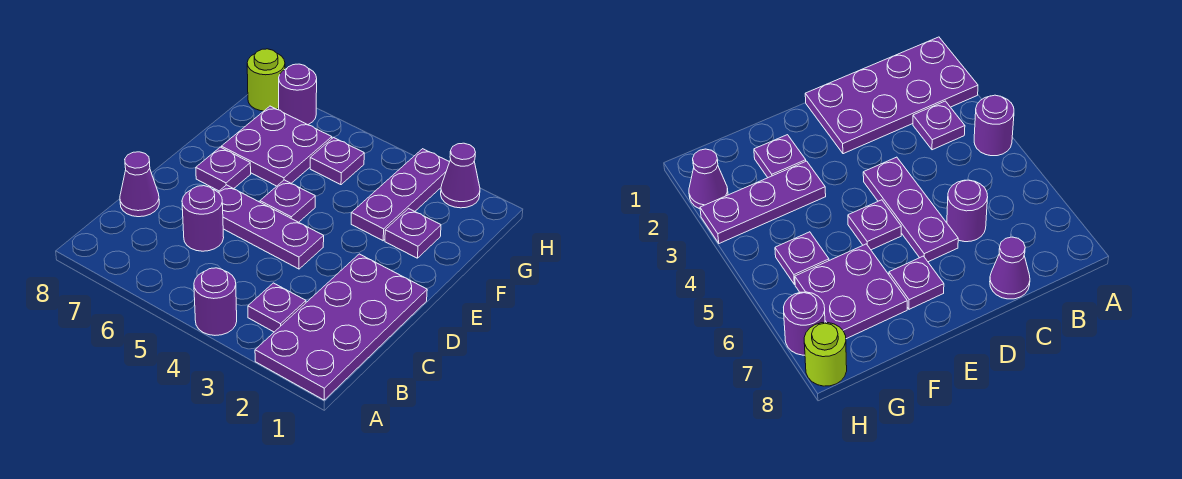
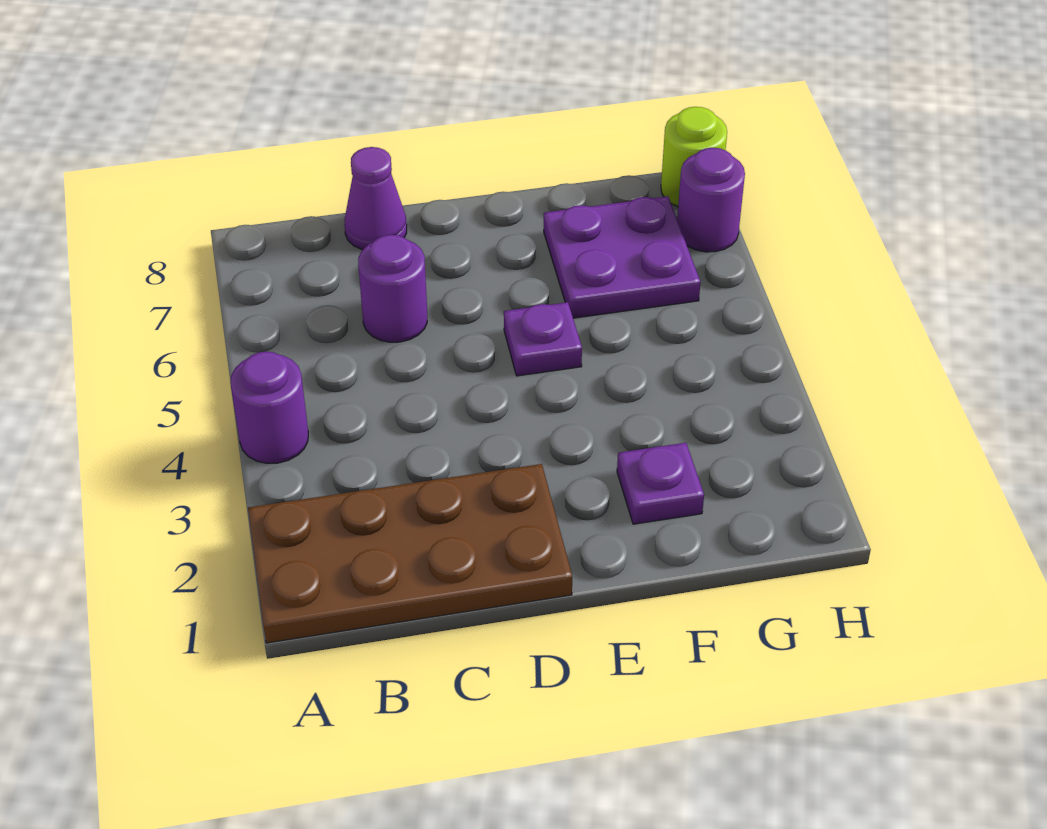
purple plate A1:D2 level 1 -> brown plate A1:D2 level 1
purple plate B3 level 1 -> none
purple plate D4:D6 level 1 -> none
purple plate E7 level 1 -> none
purple plate F3:H3 level 1 -> none
purple plate G5 level 1 -> none
purple cone H2 level 1 -> none

